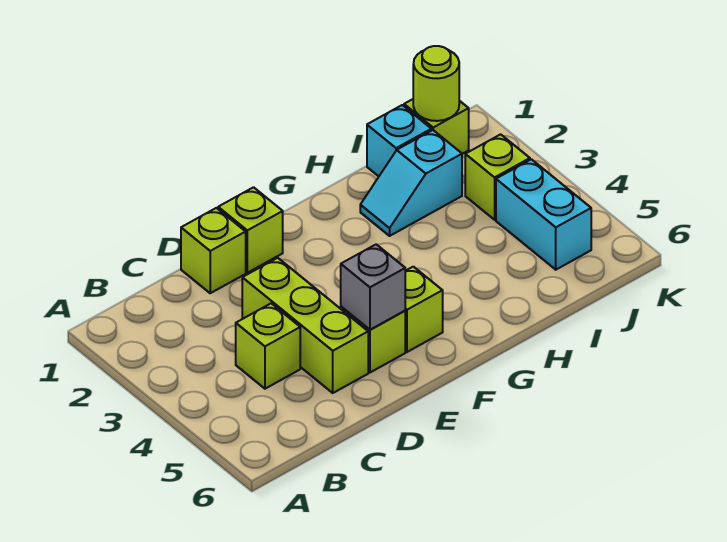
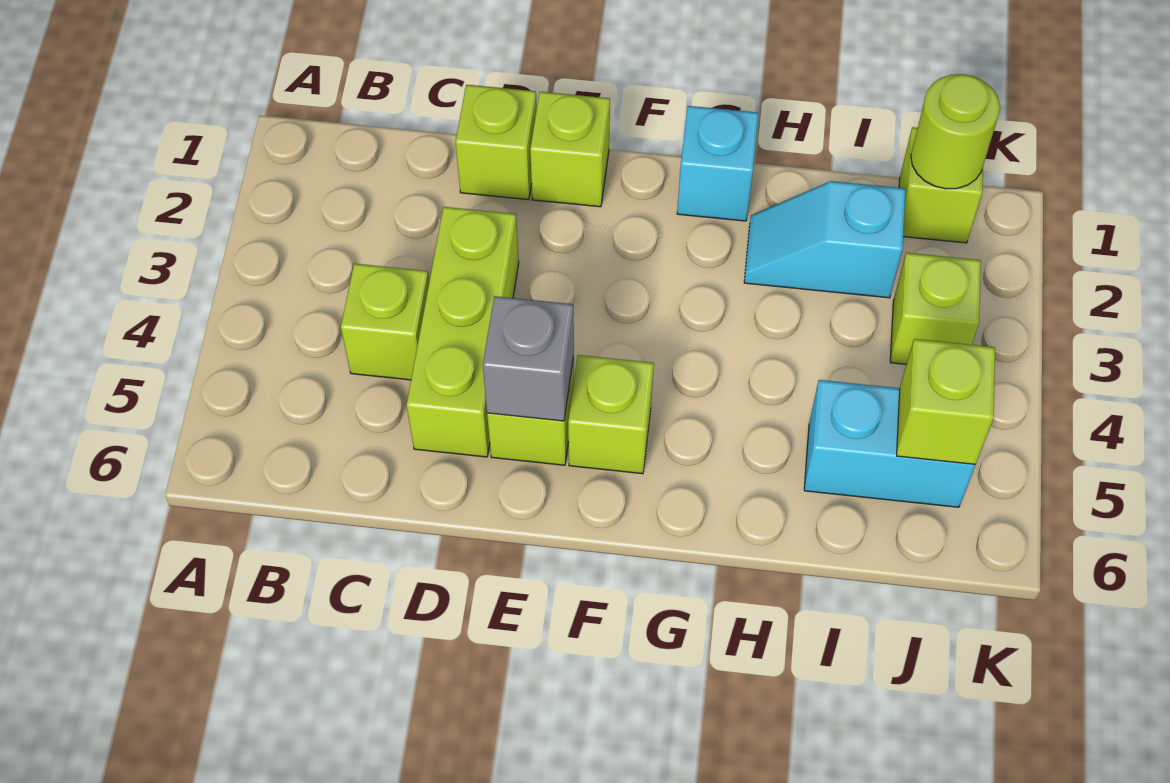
cyan brick I1 level 1 -> cyan brick G1 level 1
cyan brick J4:J5 level 1 -> cyan brick I5:J5 level 1
none -> lime brick J5 level 2

